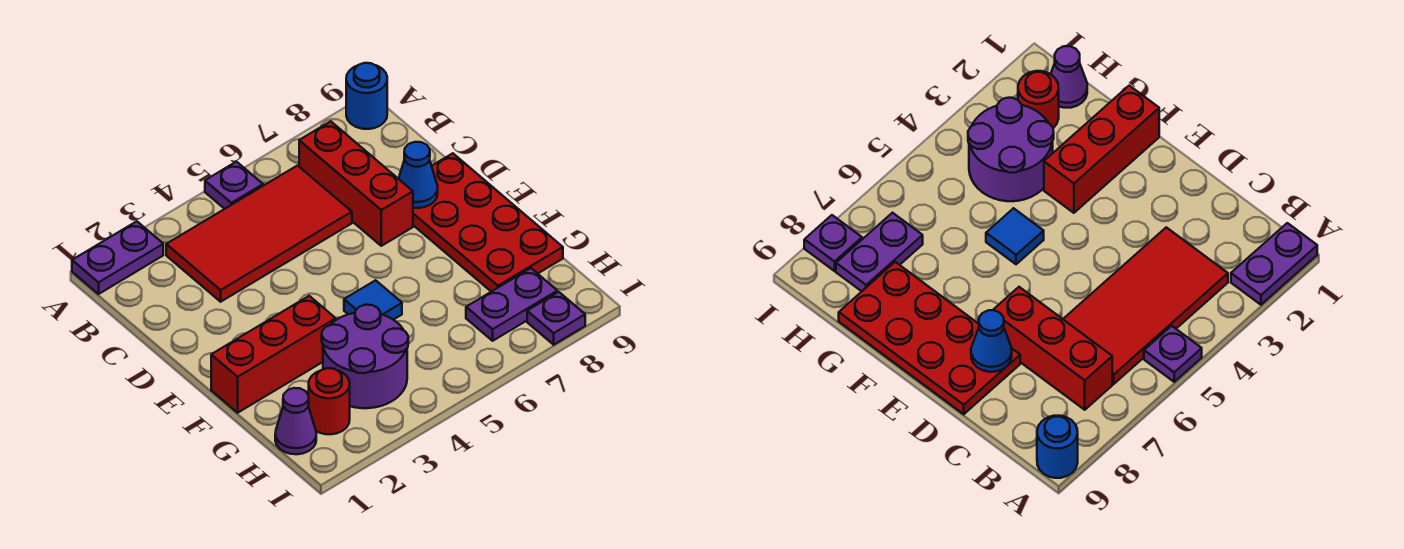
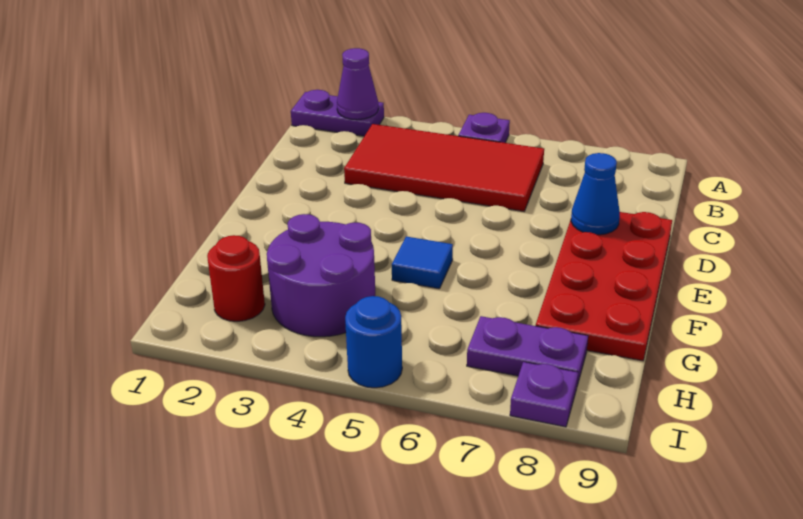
blue round brick A9 level 1 -> blue round brick I5 level 1
red brick B7:D7 level 1 -> none
red brick F1:F3 level 1 -> none
purple cone H1 level 1 -> purple cone A2 level 2

